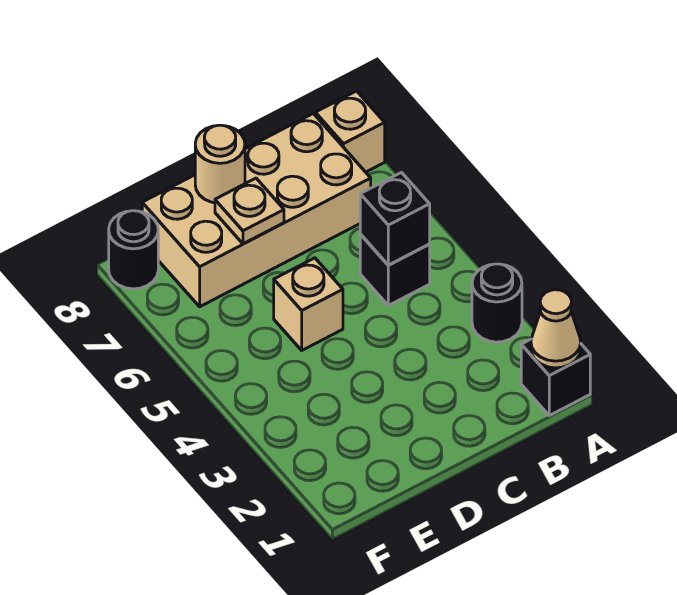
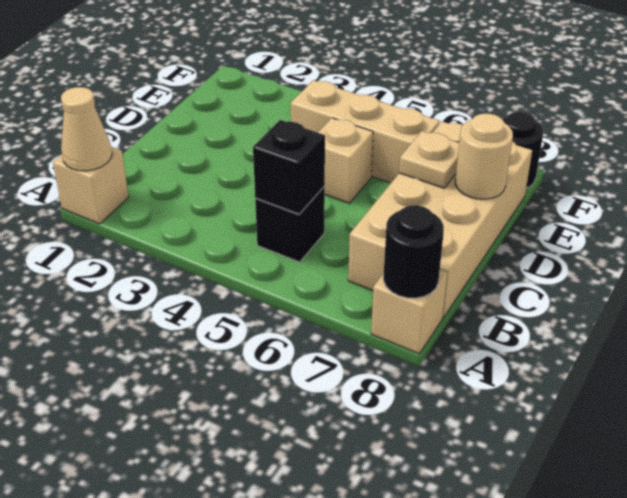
black brick A1 level 1 -> tan brick A1 level 1
black round brick A3 level 1 -> black round brick A8 level 2
none -> tan brick E4:E6 level 1

